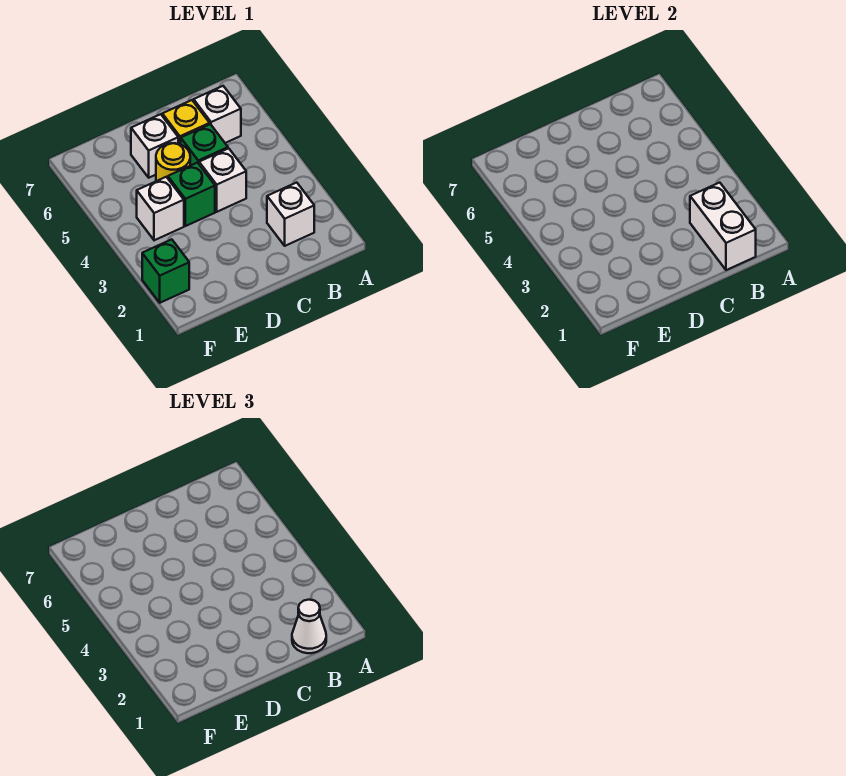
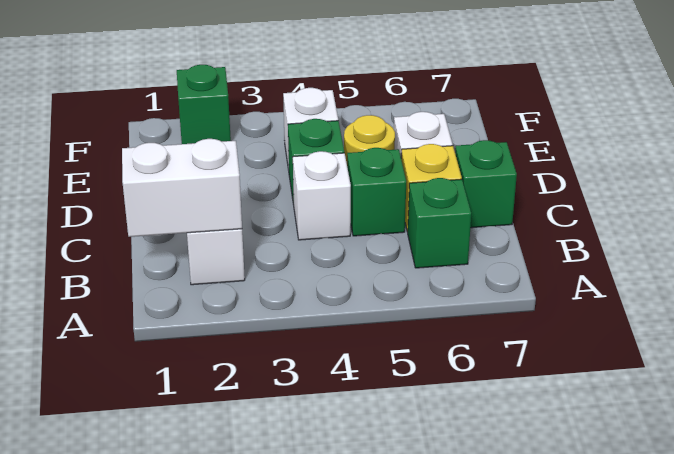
white cone B1 level 3 -> none
white brick B6 level 1 -> green brick B6 level 1
none -> green brick C7 level 1

